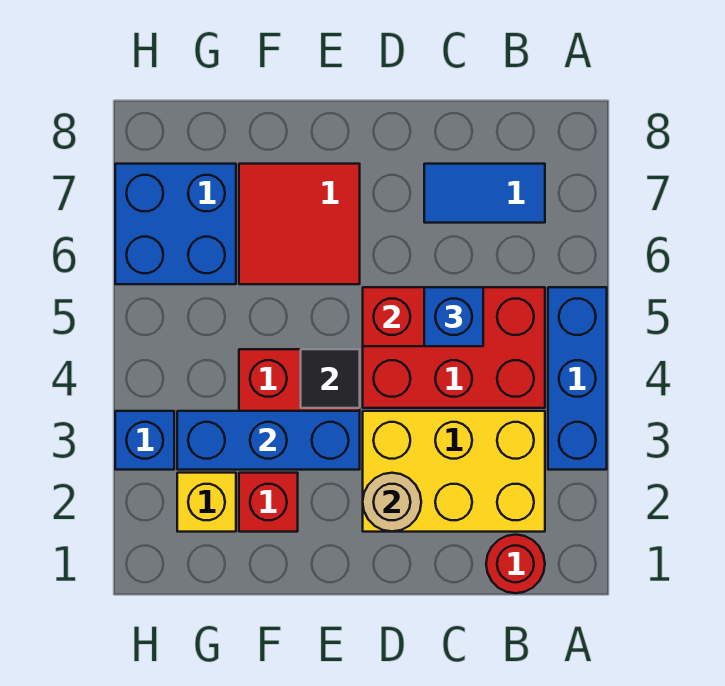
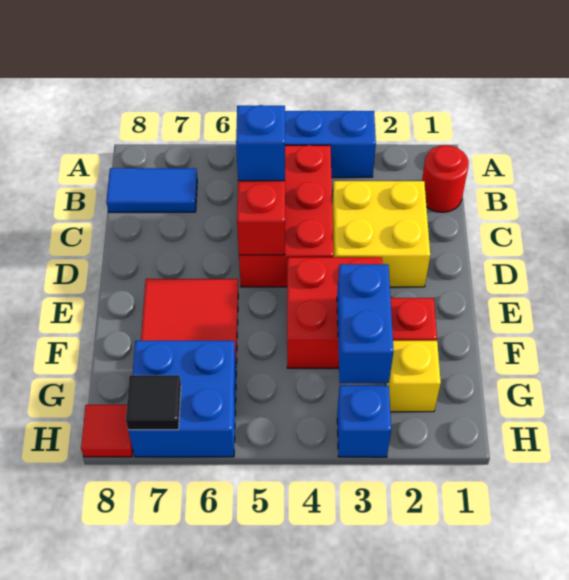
yellow brick B2:D3 level 1 -> yellow brick C2:D3 level 1
blue tile B7:C7 level 1 -> blue tile B7:B8 level 1
tan round brick D2 level 2 -> none
blue brick E3:G3 level 2 -> blue brick F3:G3 level 2
black tile E4 level 2 -> black tile H7 level 2
none -> red tile H8 level 1

